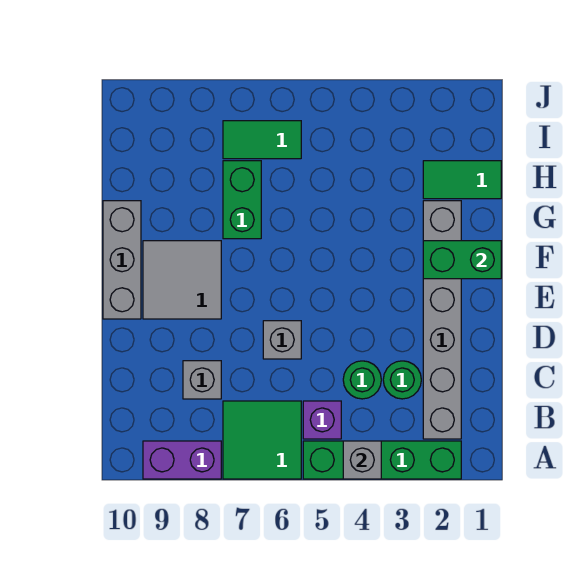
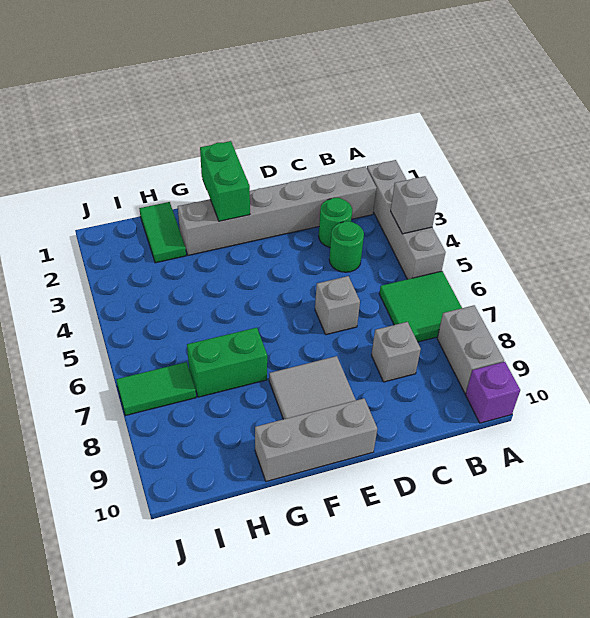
green brick A2:A5 level 1 -> grey brick A2:A5 level 1
purple brick A8:A9 level 1 -> grey brick A8:A9 level 1
purple brick B5 level 1 -> purple brick A10 level 1
green tile I6:I7 level 1 -> green tile I7:J7 level 1

